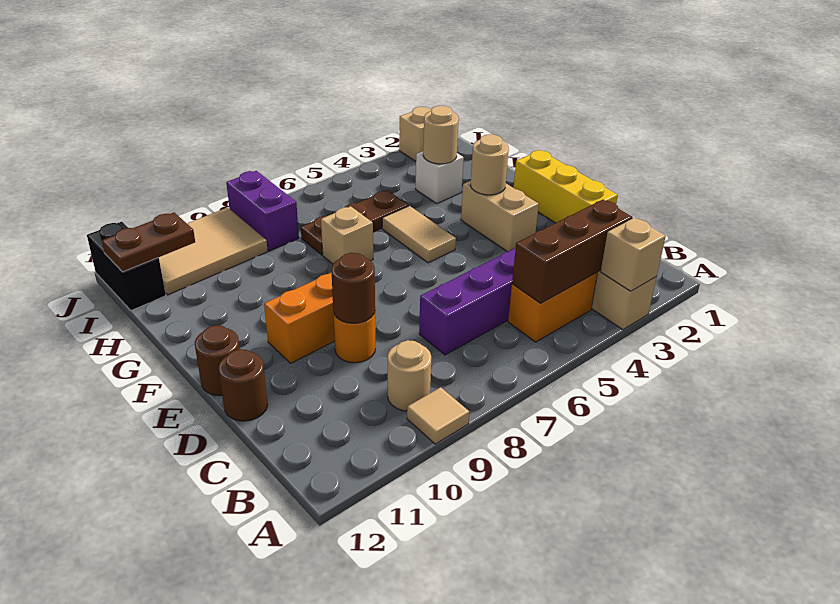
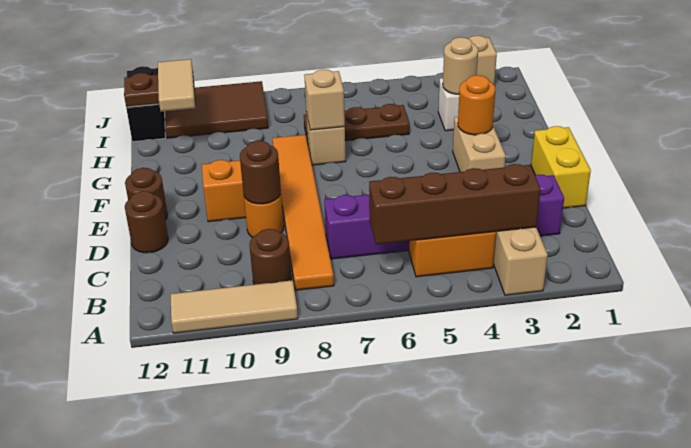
tan brick A3 level 2 -> tan brick G7 level 2
tan tile A9 level 1 -> tan tile A9:A11 level 1
brown brick B3:B5 level 2 -> brown brick B3:B6 level 2
none -> orange tile B8:G8 level 1
tan round brick B9 level 1 -> brown round brick B9 level 1
yellow brick D1:F1 level 1 -> yellow brick D1:E1 level 1
tan round brick F3 level 2 -> orange round brick F3 level 2
tan tile F5:G5 level 1 -> tan tile H11:I11 level 3
purple brick I8:J8 level 1 -> none
tan tile I9:J11 level 1 -> brown tile I9:J11 level 1

